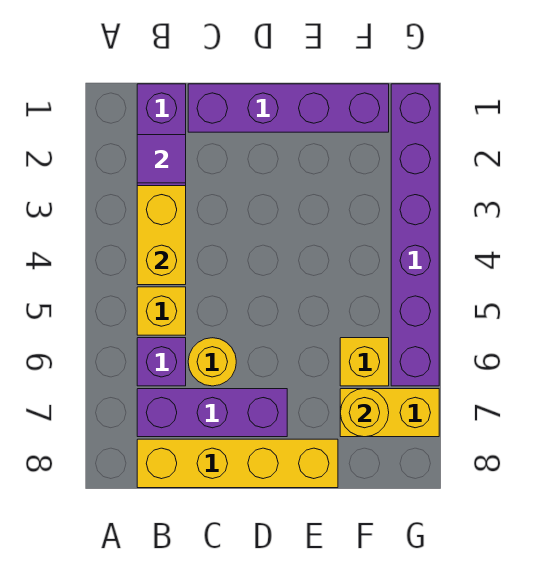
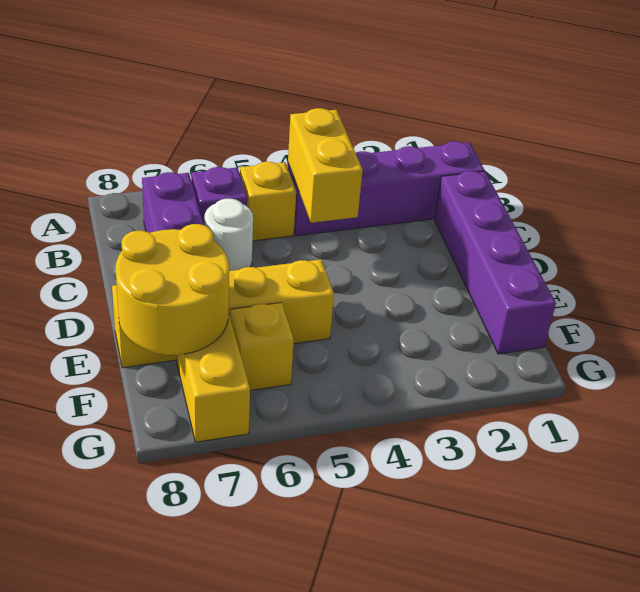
purple tile B2 level 2 -> none
yellow brick B3:B4 level 2 -> yellow brick B4:C4 level 2
yellow brick B8:E8 level 1 -> yellow brick E5:E8 level 1
yellow round brick C6 level 1 -> white round brick C6 level 1
yellow round brick F7 level 2 -> yellow round brick E7:F8 level 2
purple brick G1:G6 level 1 -> none

